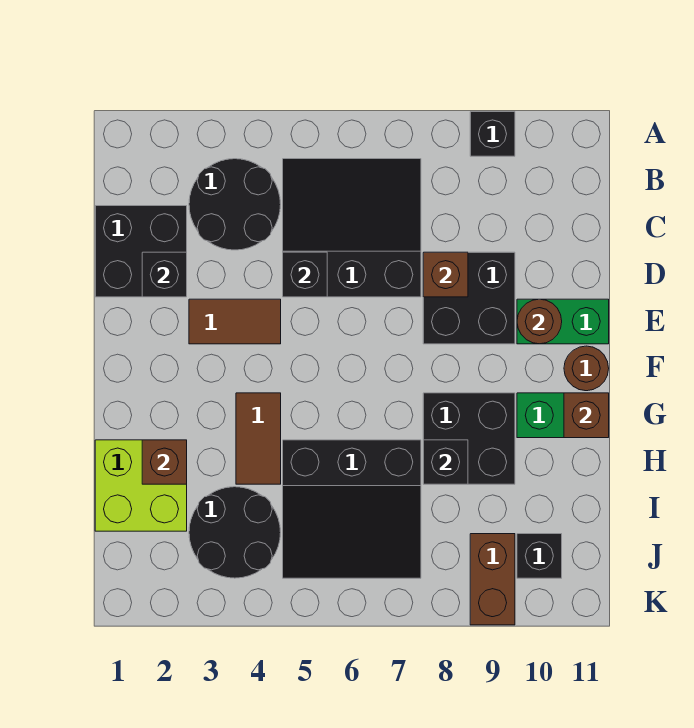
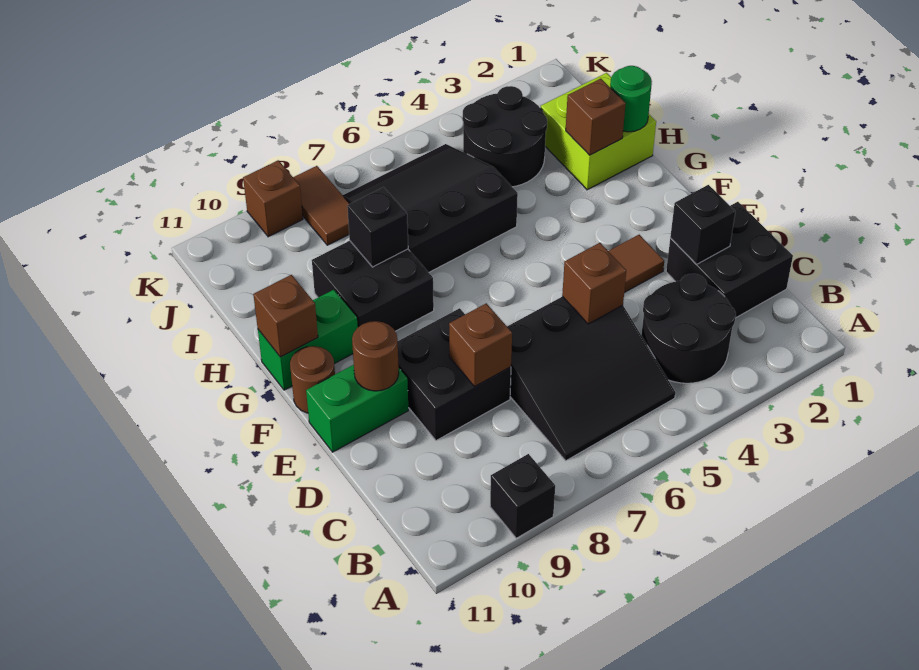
black brick D5 level 2 -> brown brick D5 level 2
brown tile G4:H4 level 1 -> brown tile J8:K8 level 1
none -> green round brick H1 level 2
brown brick J9:K9 level 1 -> brown brick K9 level 1
black brick J10 level 1 -> none

